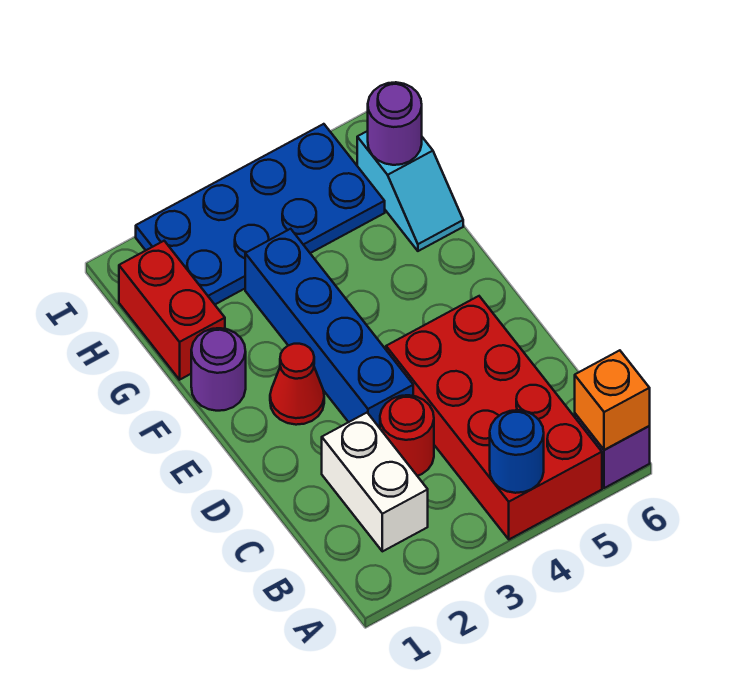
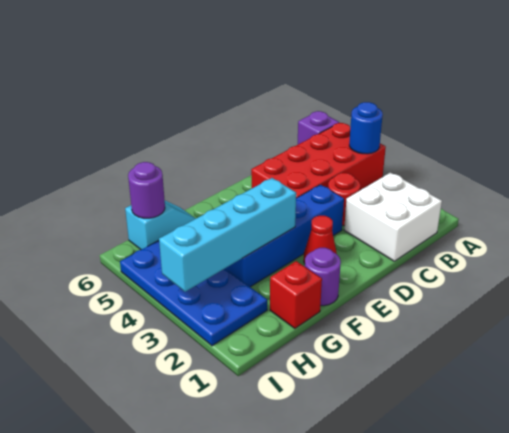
orange brick A6 level 2 -> none
white brick B2:C2 level 1 -> white brick B1:C2 level 1
none -> cyan brick F3:I3 level 2
red brick G1:H1 level 1 -> red brick G1 level 1

